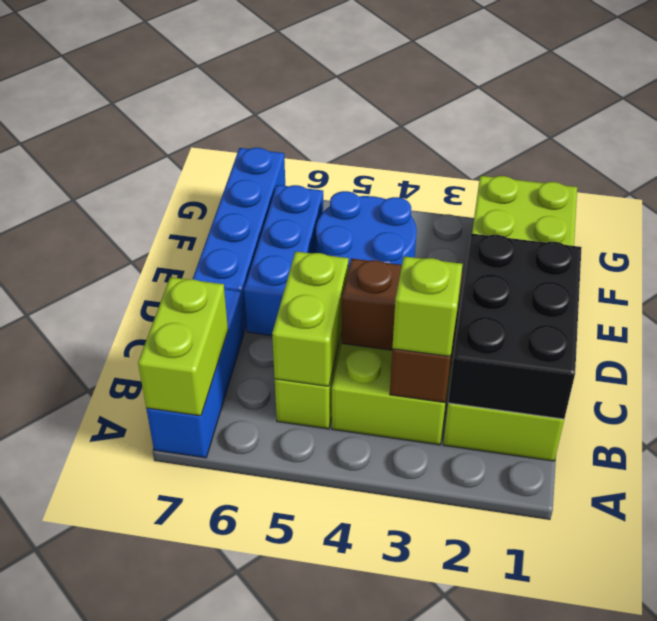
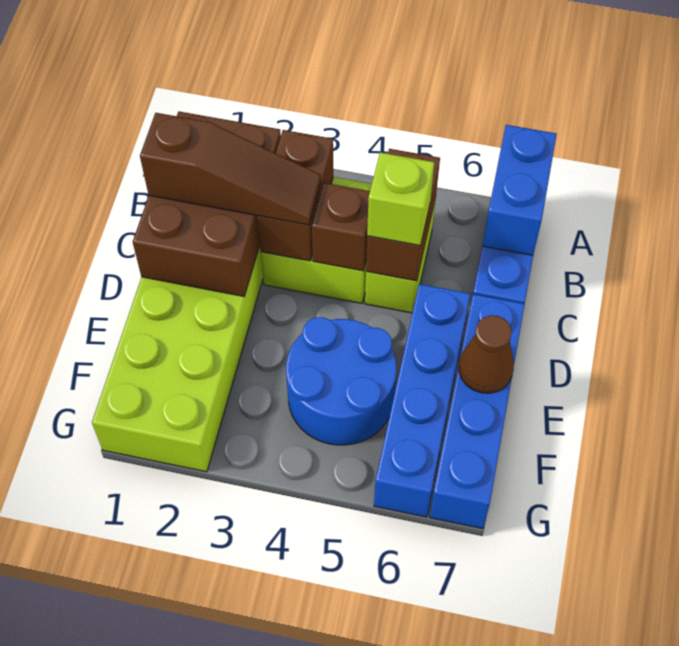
lime brick A7:B7 level 2 -> blue brick A7:B7 level 2
black brick B1:D2 level 2 -> brown brick B1:D2 level 2
lime brick B3 level 3 -> lime brick C5 level 3
lime brick B5:C5 level 2 -> brown brick B5:C5 level 2
none -> brown slope C1:C3 level 3 top 1
blue brick D6:F6 level 1 -> blue brick D6:G6 level 1
none -> brown cone E7 level 2

